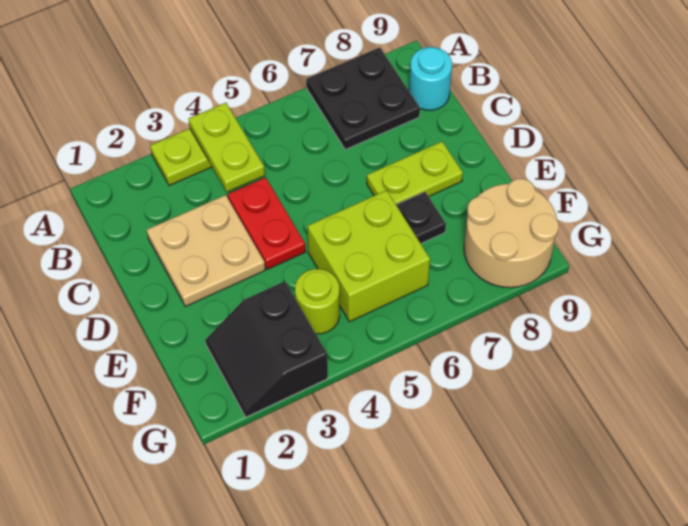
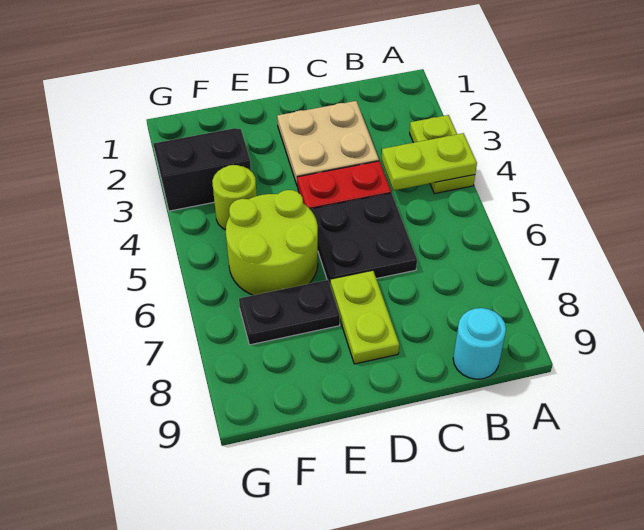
black plate A7:B8 level 1 -> black plate C5:D6 level 1
lime brick E5:F6 level 1 -> lime round brick E5:F6 level 1
black plate E7 level 1 -> black plate E7:F7 level 1
tan round brick F8:G9 level 1 -> none

